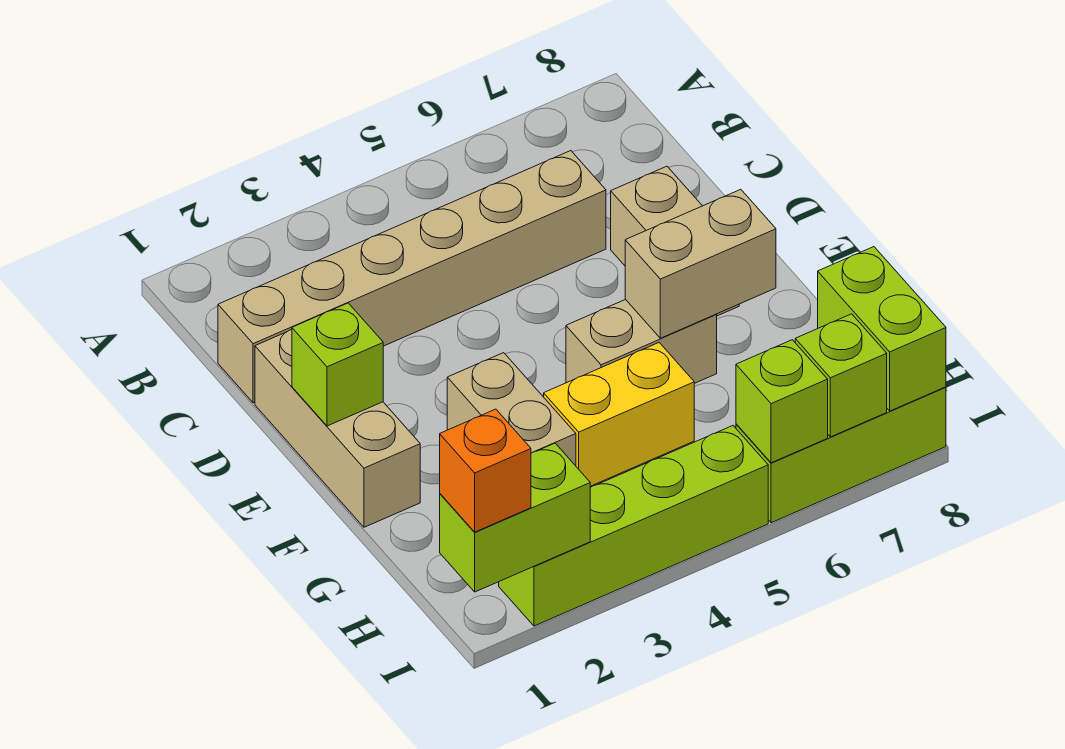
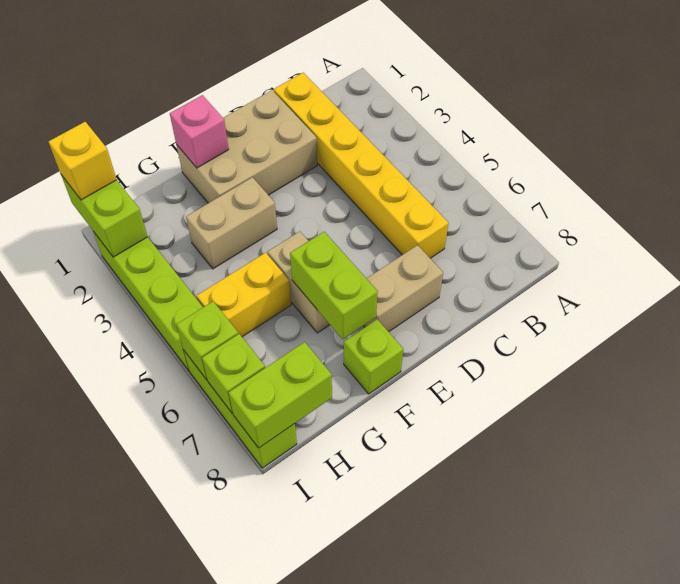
tan brick C1:C6 level 1 -> yellow brick C1:C6 level 1
tan brick D1:F1 level 1 -> tan brick D1:F2 level 1
lime brick E1 level 2 -> lime brick F8 level 1
none -> pink brick F1 level 2
tan brick F6:F7 level 2 -> lime brick F6:F7 level 2
yellow brick G4:G5 level 1 -> yellow brick G5:H5 level 1
orange brick I1 level 3 -> yellow brick I1 level 3

